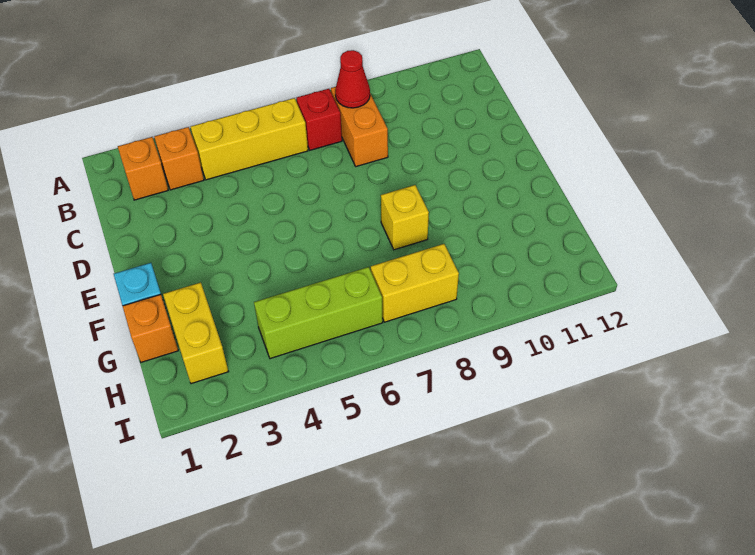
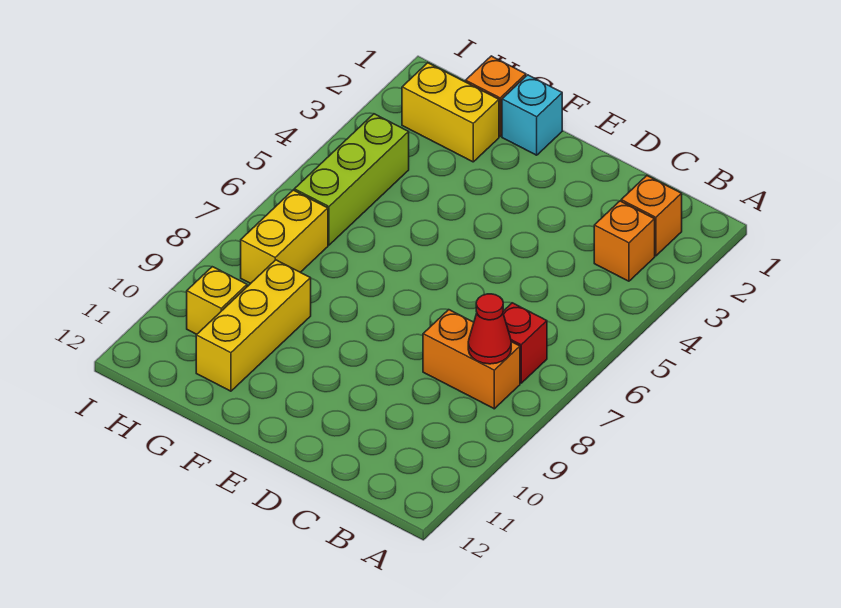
yellow brick B4:B6 level 1 -> yellow brick G9:G11 level 1
yellow brick F8 level 1 -> yellow brick H10 level 1

